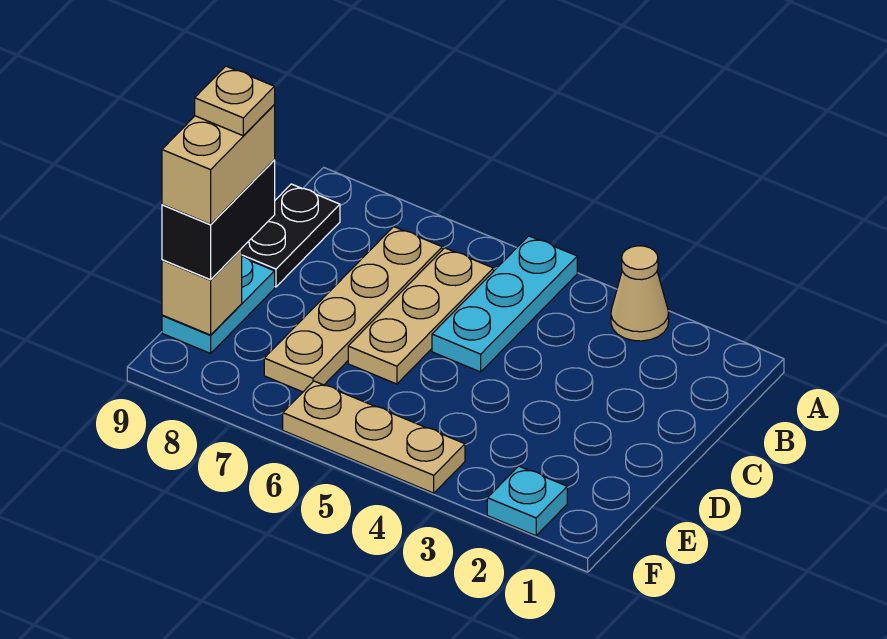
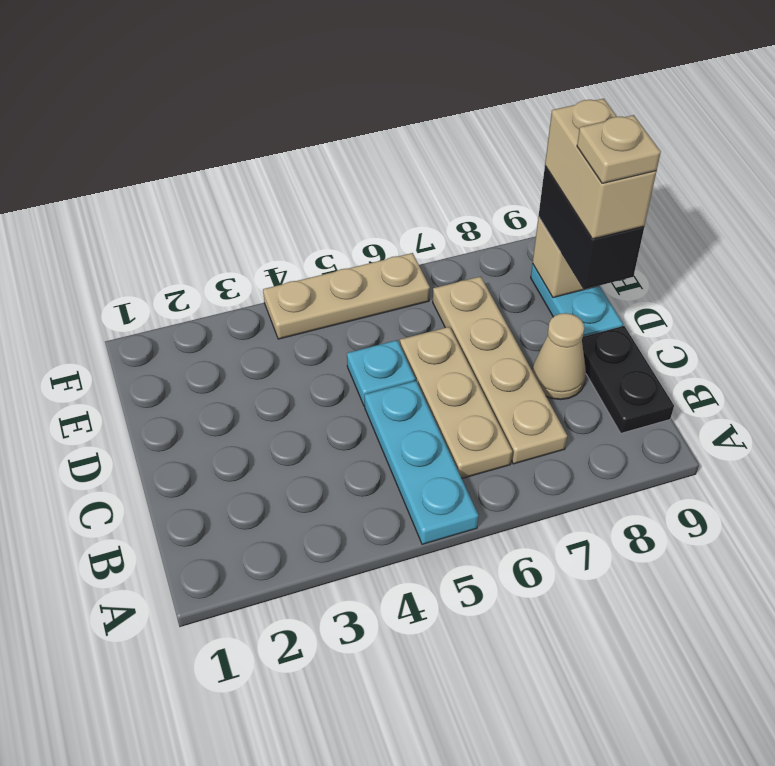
tan cone A3 level 1 -> tan cone C8 level 1
cyan plate F2 level 1 -> cyan plate D5 level 1

